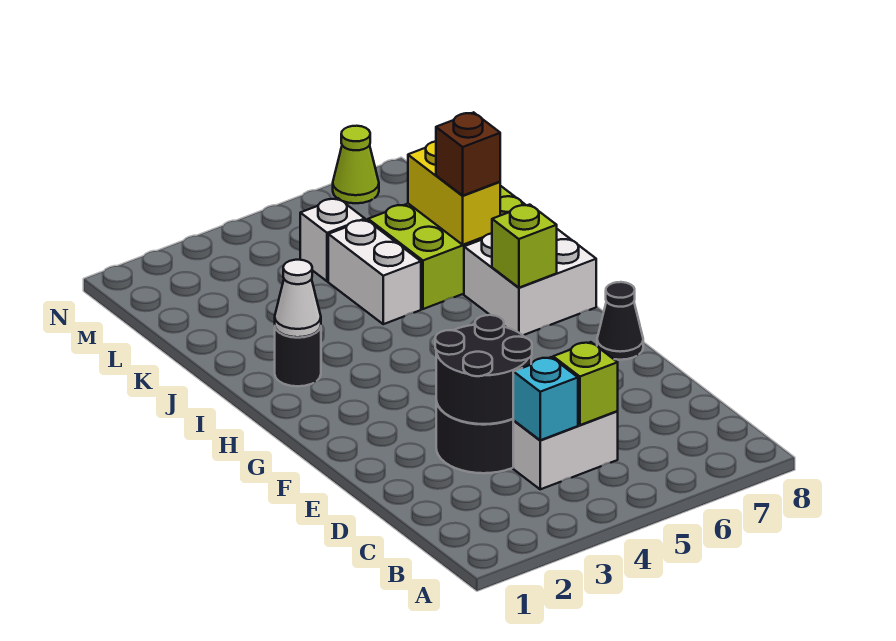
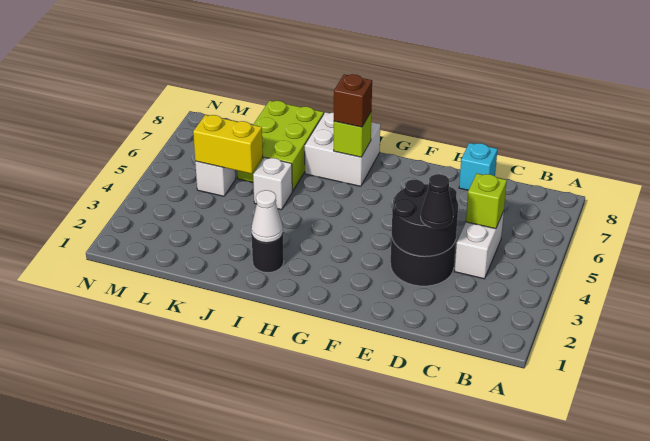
cyan brick C4 level 2 -> cyan brick D8 level 1
black cone F8 level 1 -> black cone D3 level 3
white brick J5:K5 level 1 -> white brick J5 level 1
yellow brick J7:K7 level 2 -> yellow brick K5:L5 level 2
brown brick J7 level 3 -> brown brick H7 level 3
lime cone N7 level 1 -> none

